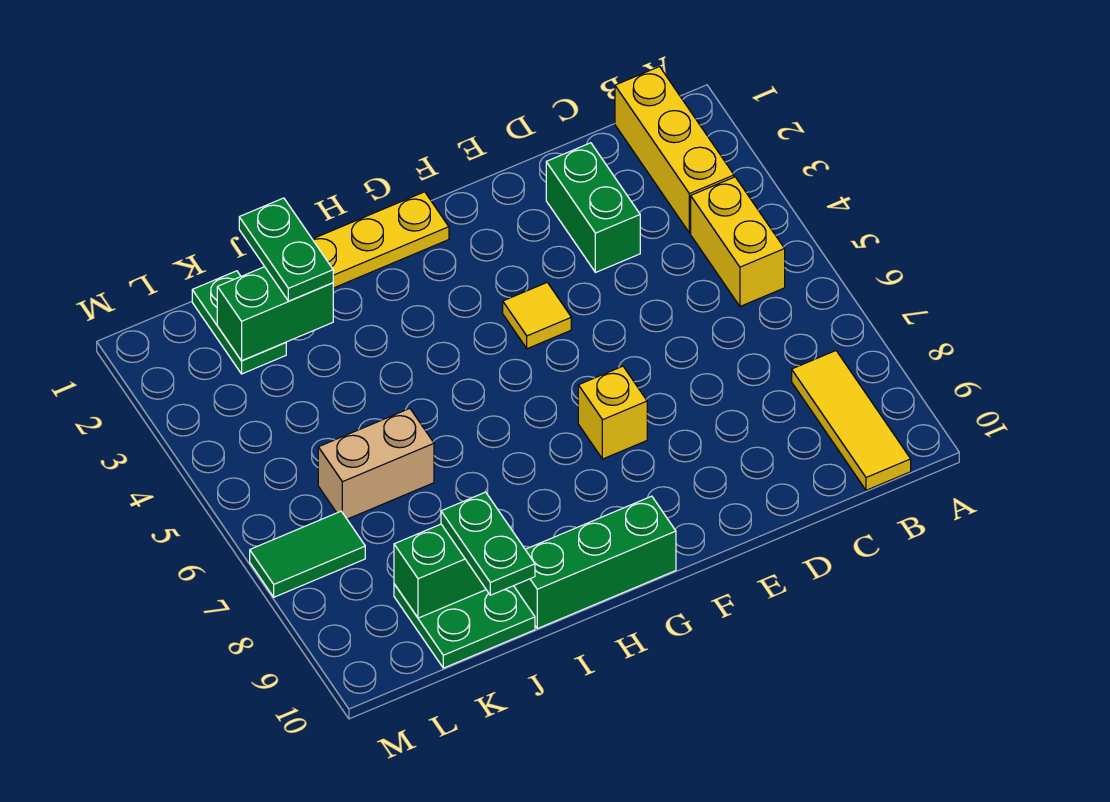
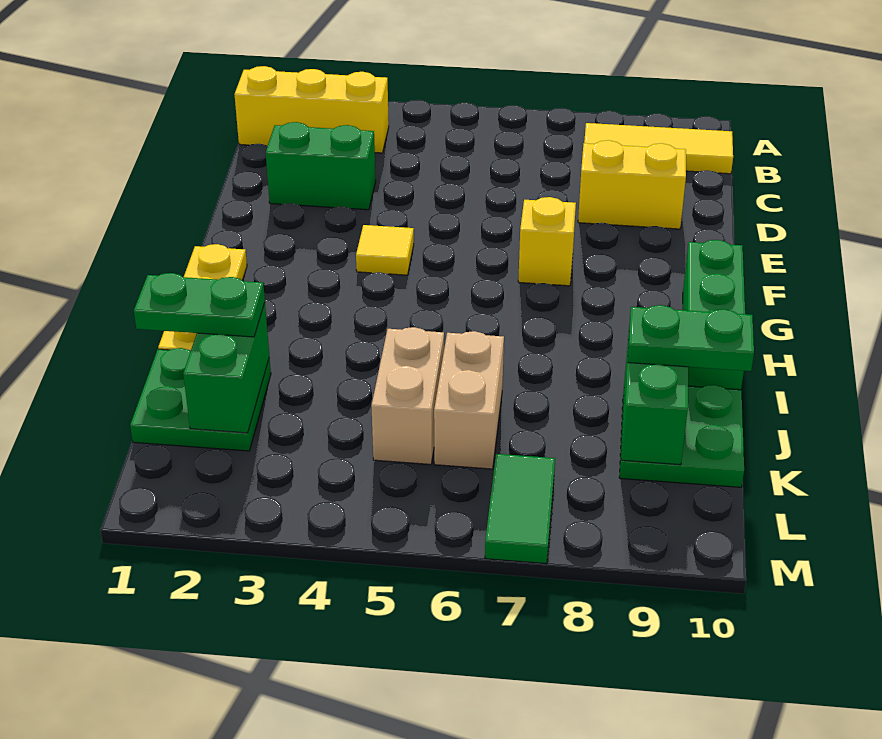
yellow brick B4:B5 level 1 -> yellow brick D8:D9 level 1
none -> tan brick J5:K5 level 1
green plate K1:K2 level 1 -> green plate J1:K2 level 1

